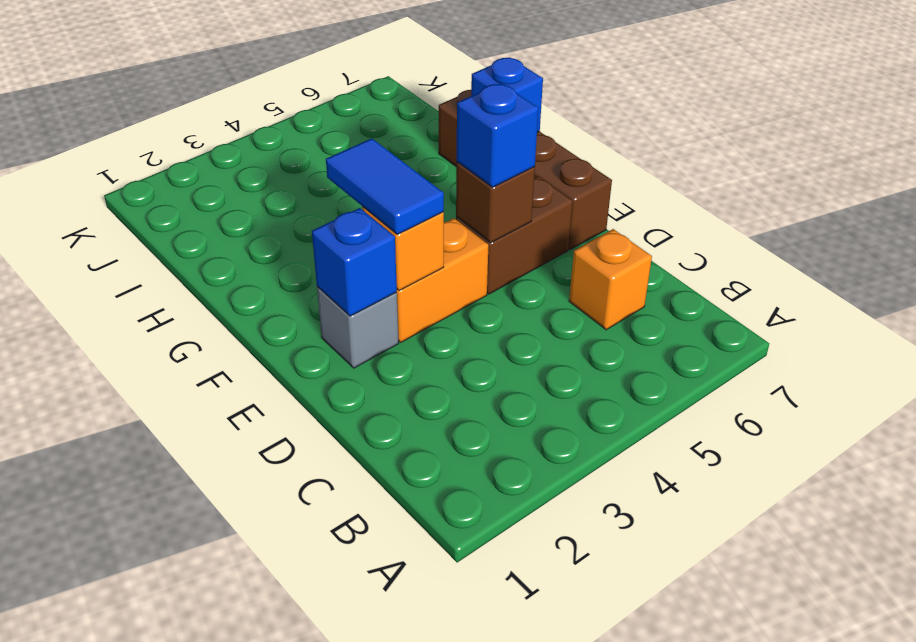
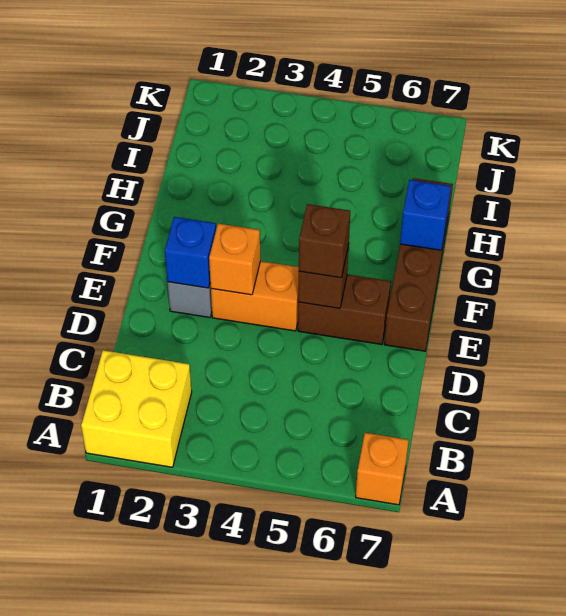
none -> yellow brick A1:B2 level 1
orange brick C6 level 1 -> orange brick A7 level 1
blue tile E3:F3 level 3 -> none
blue brick E5 level 3 -> brown brick E5 level 3

